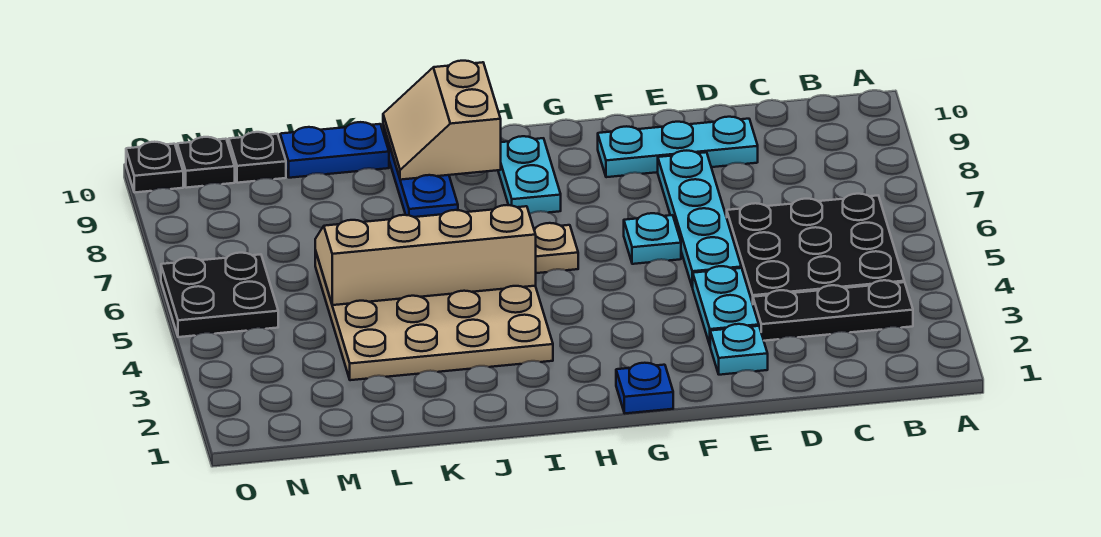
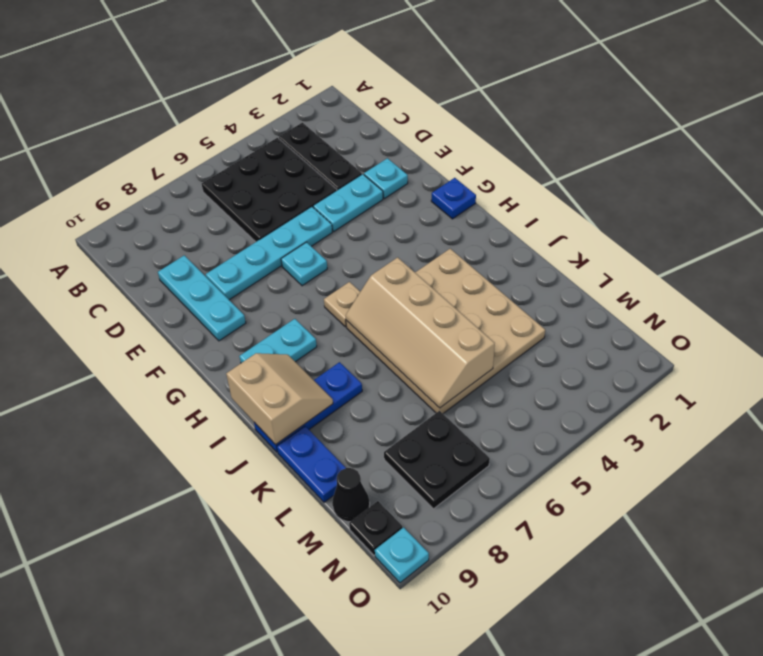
tan slope I9:J10 level 2 top I -> tan slope I9:J10 level 2 top 10
black plate M10 level 1 -> black cone M10 level 1
black plate N5:O6 level 1 -> black plate M7:N8 level 1
black plate O10 level 1 -> cyan plate O10 level 1

